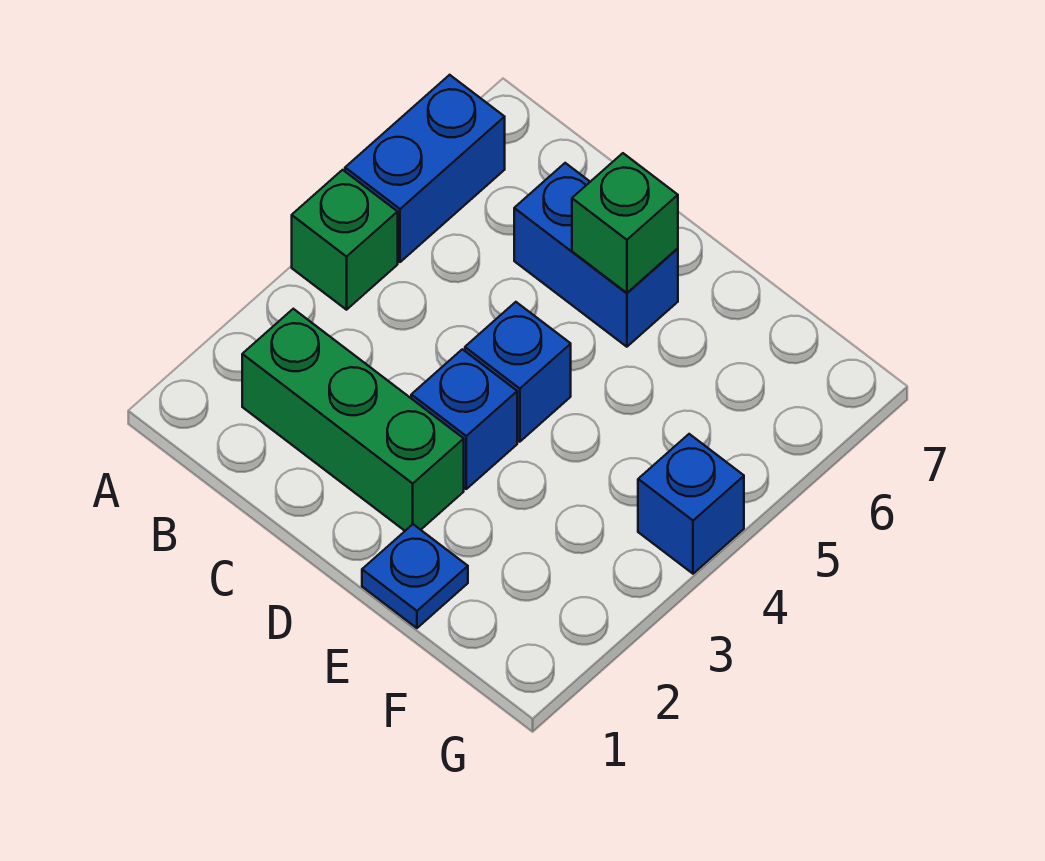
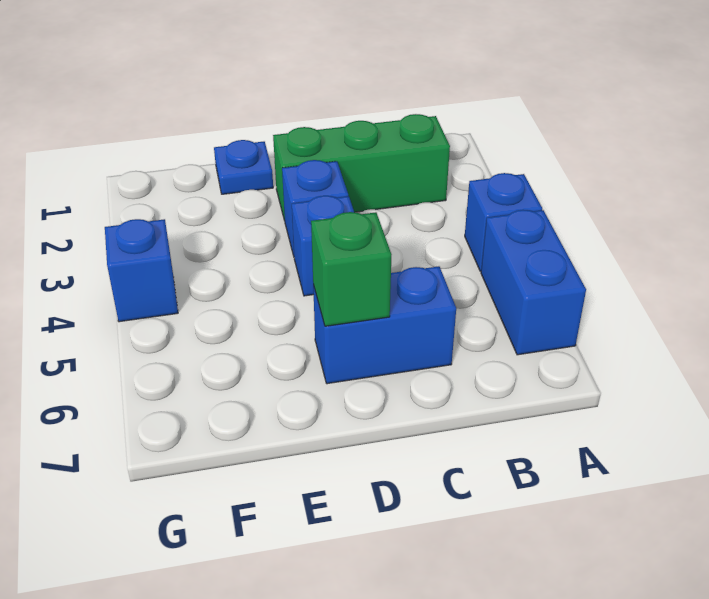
green brick A4 level 1 -> blue brick A4 level 1

